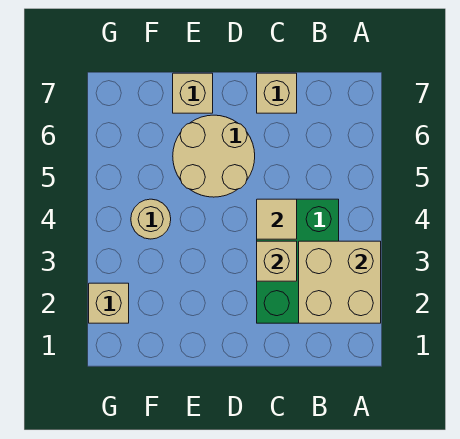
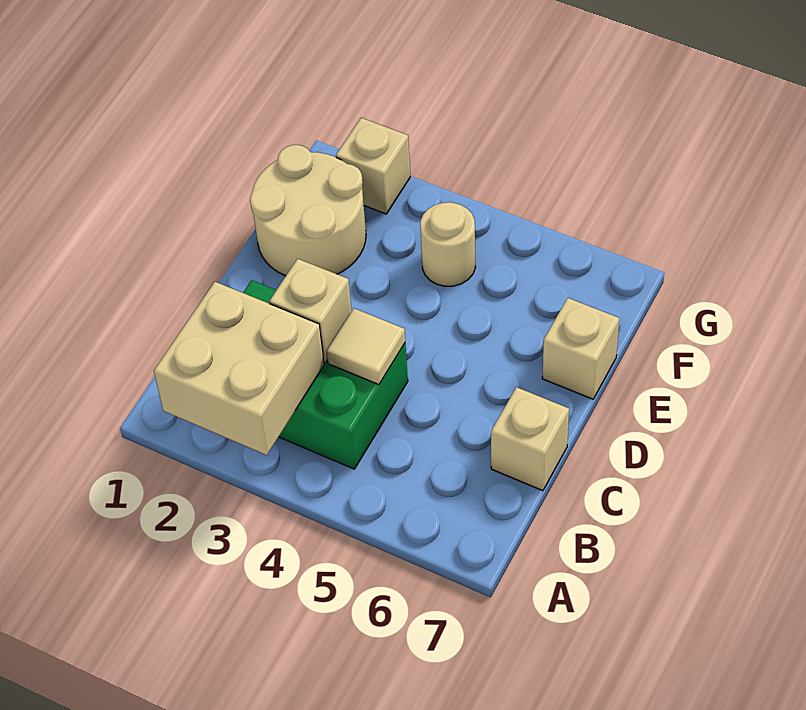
tan round brick D5:E6 level 1 -> tan round brick E1:F2 level 1

